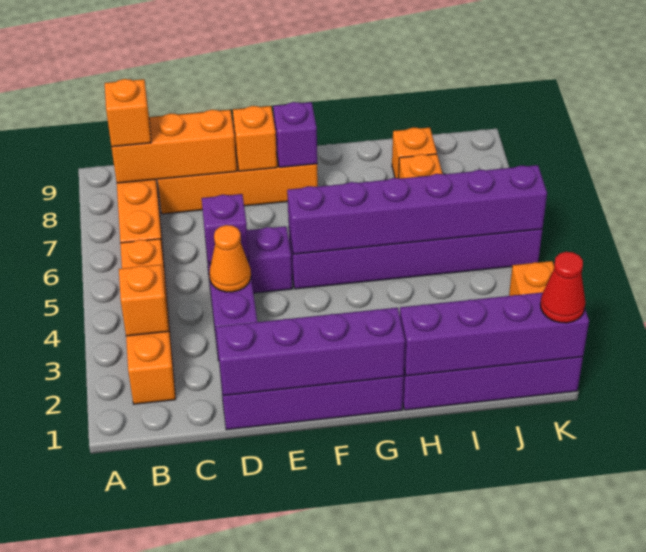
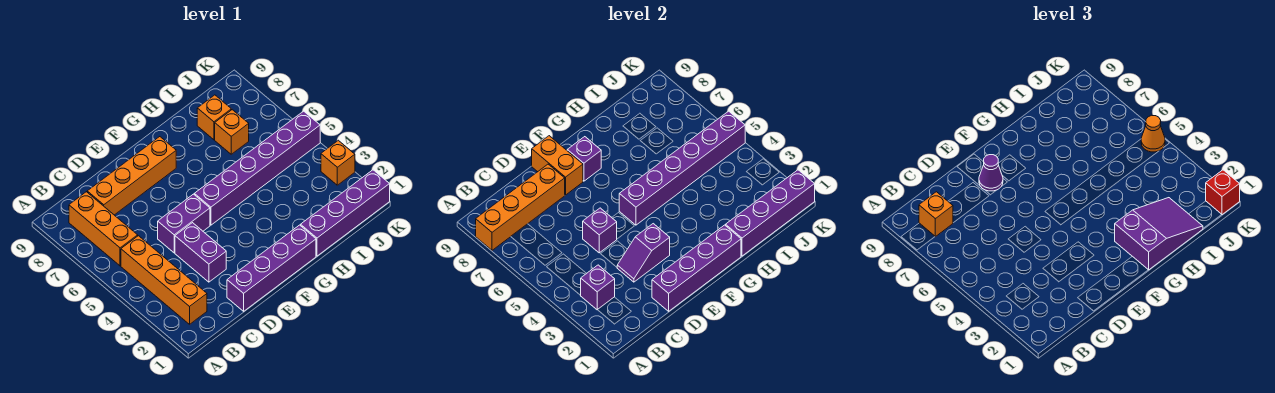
orange brick B3 level 2 -> purple brick B3 level 2
orange brick B8:D8 level 2 -> orange brick A8:D8 level 2
none -> purple slope D3:E3 level 2 top E
orange cone D4 level 2 -> orange cone K5 level 3
orange brick E8 level 2 -> orange brick E8:E9 level 2
none -> purple cone E8 level 3
none -> purple slope G1:I2 level 3 top G
red cone K1 level 3 -> red brick K1 level 3

